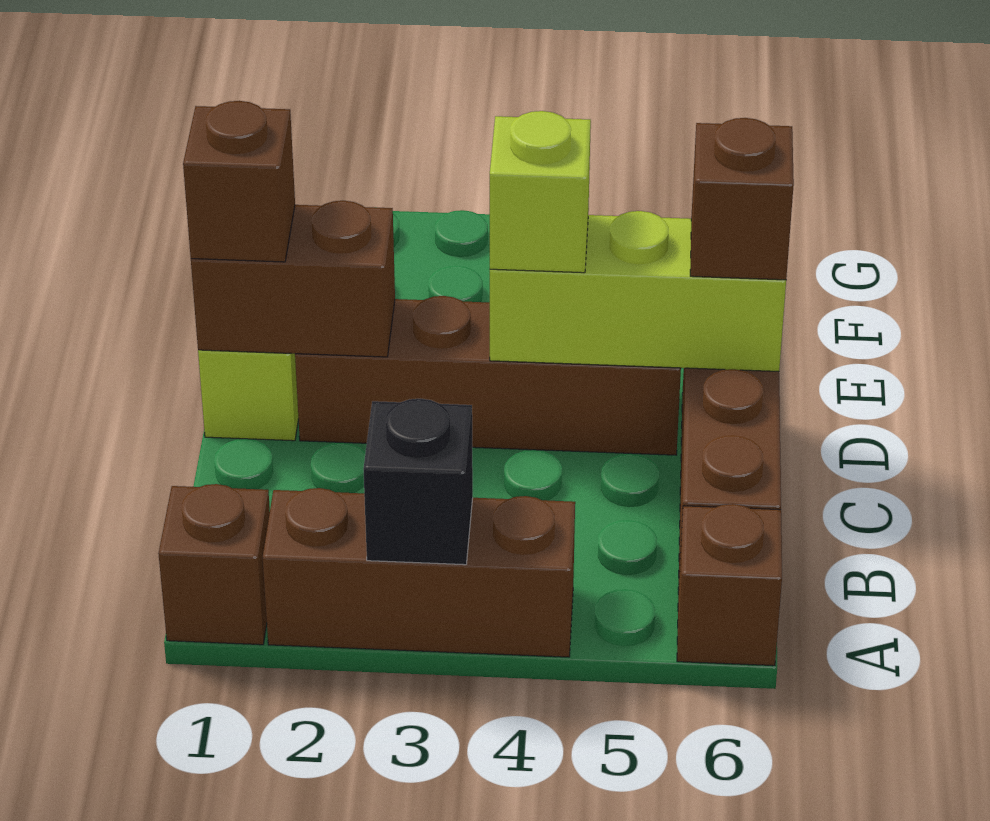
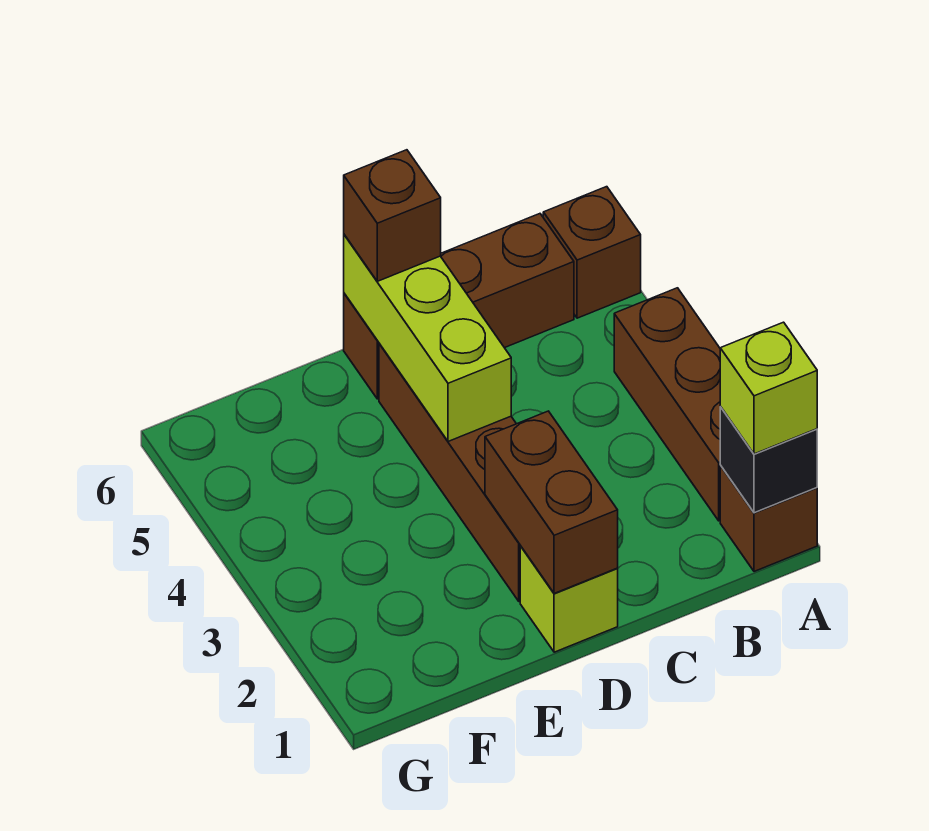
black brick A3 level 2 -> black brick A1 level 2
brown brick D1 level 3 -> none
lime brick D4 level 3 -> lime brick A1 level 3

